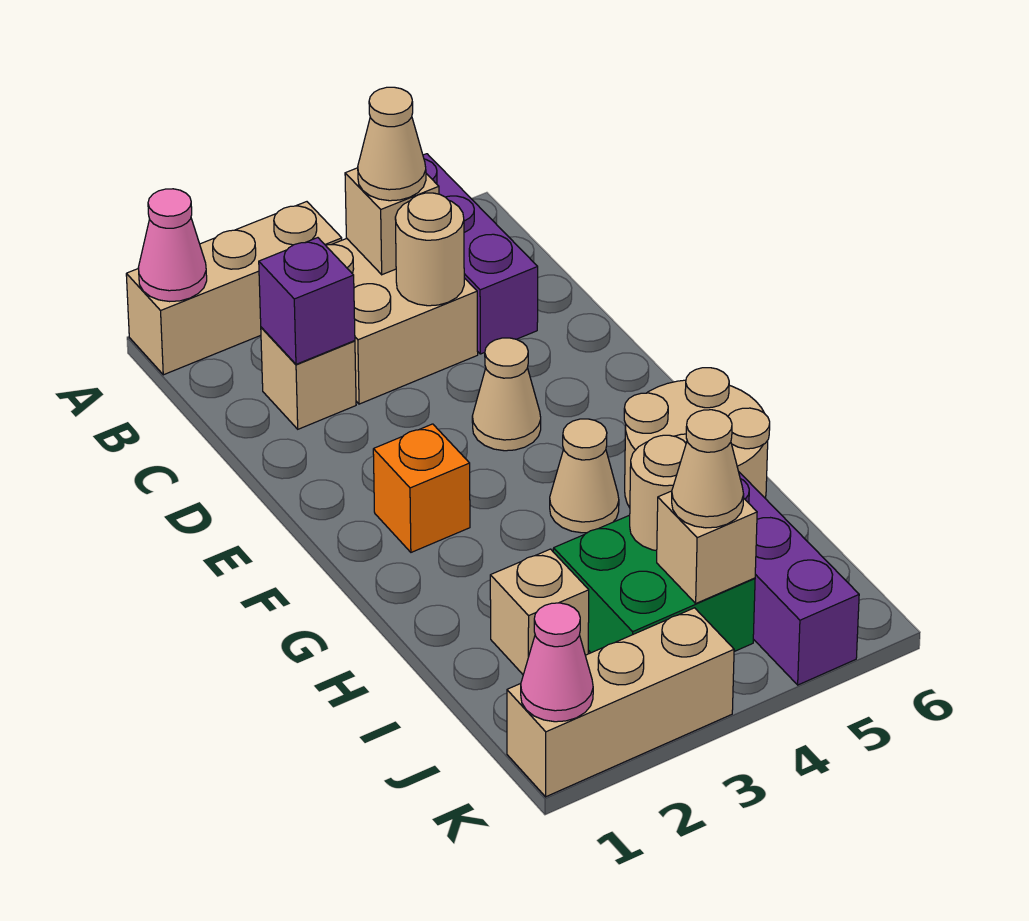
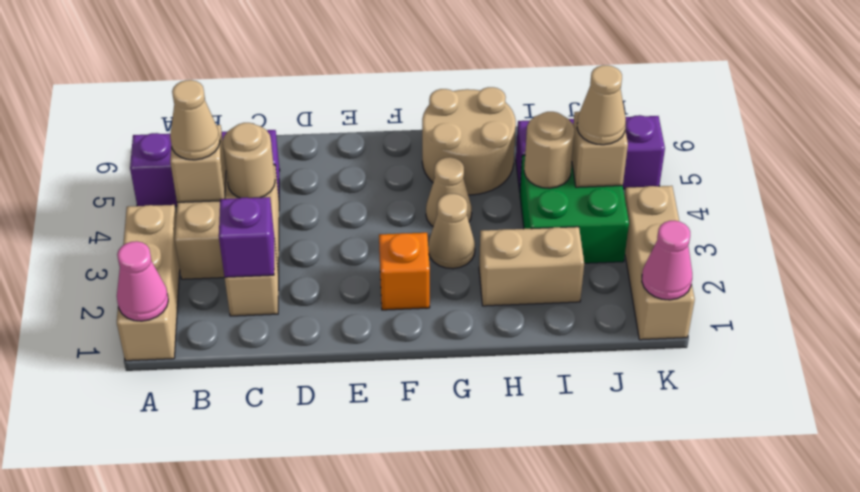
tan cone E4 level 1 -> tan cone G3 level 1
tan brick I2 level 1 -> tan brick H2:I2 level 1

